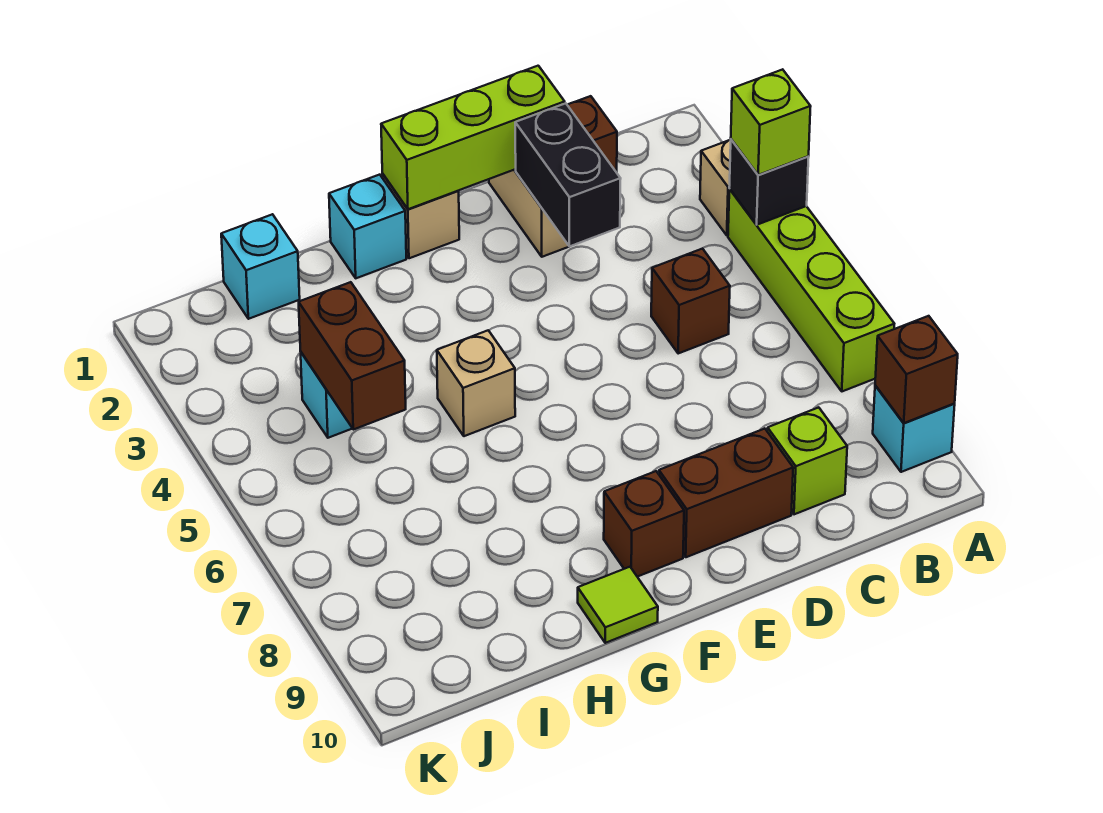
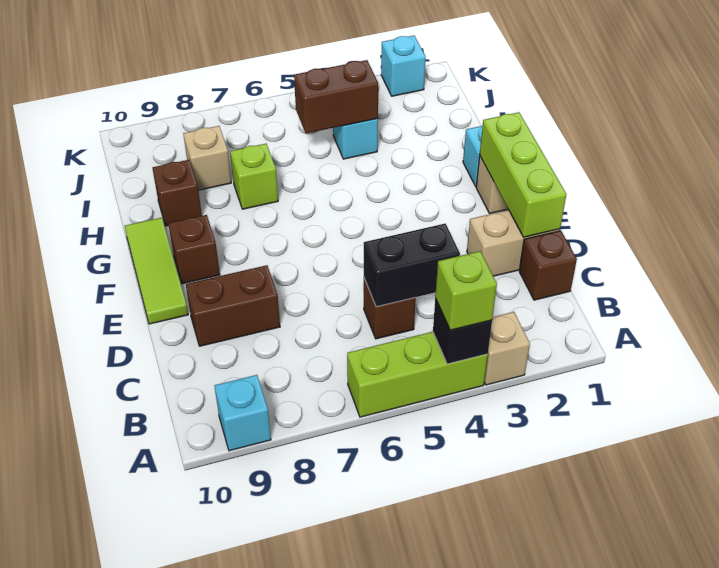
lime brick A4:A7 level 1 -> lime brick A4:A6 level 1
brown brick A9 level 2 -> brown brick H9 level 1
lime brick C9 level 1 -> lime brick H7 level 1
black brick D2:D3 level 2 -> black brick C4:C5 level 2
brown brick D9:E9 level 1 -> brown brick D8:D9 level 1
tan brick G5 level 1 -> tan brick I8 level 1
lime tile G10 level 1 -> lime tile E10:G10 level 1
cyan brick I1 level 1 -> cyan brick K2 level 1

